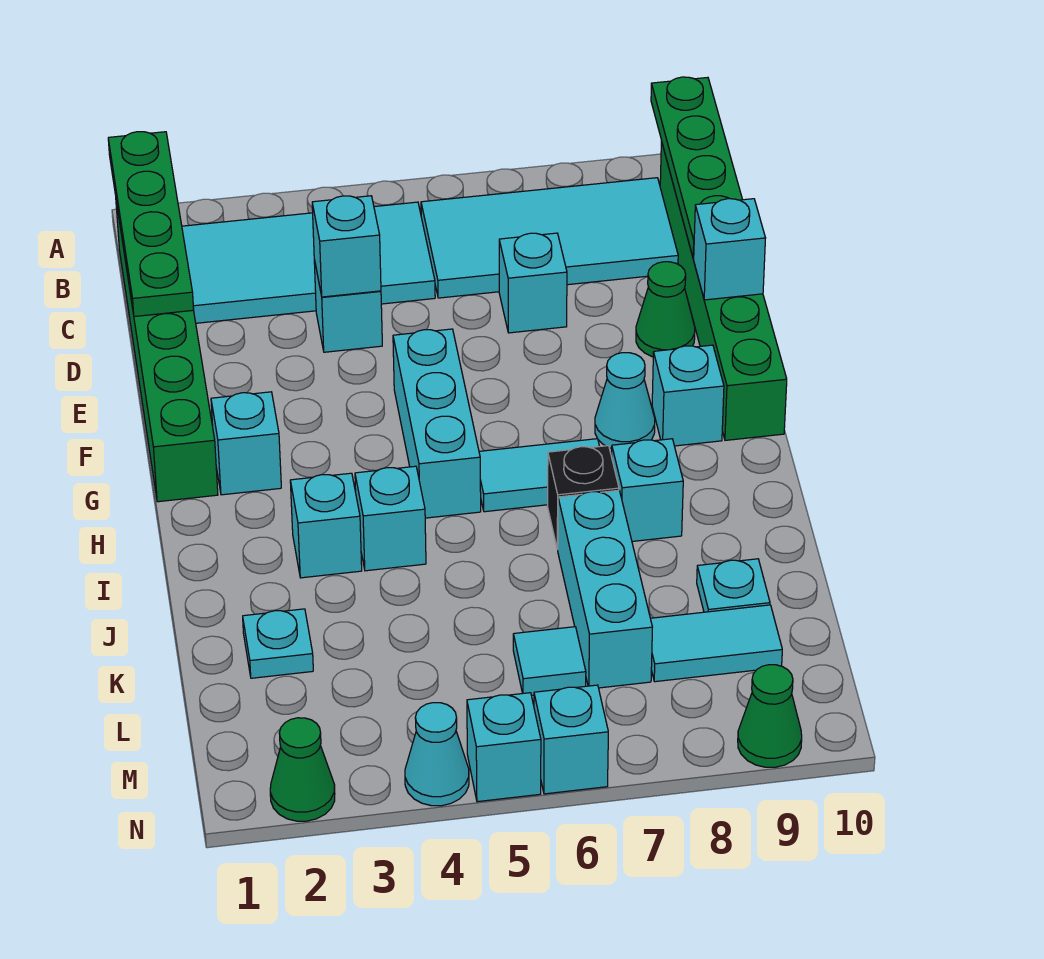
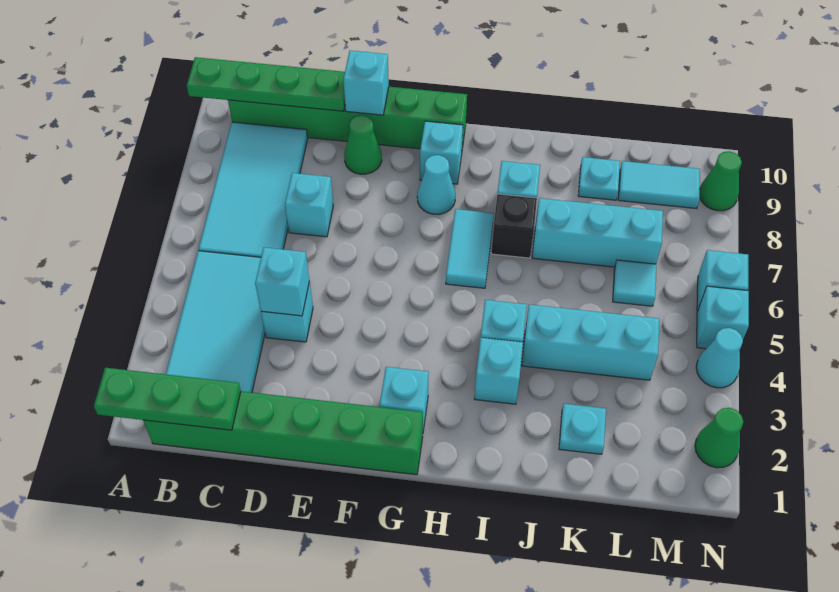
green plate A1:D1 level 2 -> green plate A1:C1 level 2
cyan brick F5:H5 level 1 -> cyan brick J4:L4 level 1
cyan tile L8:L9 level 1 -> cyan tile L9:M9 level 1

